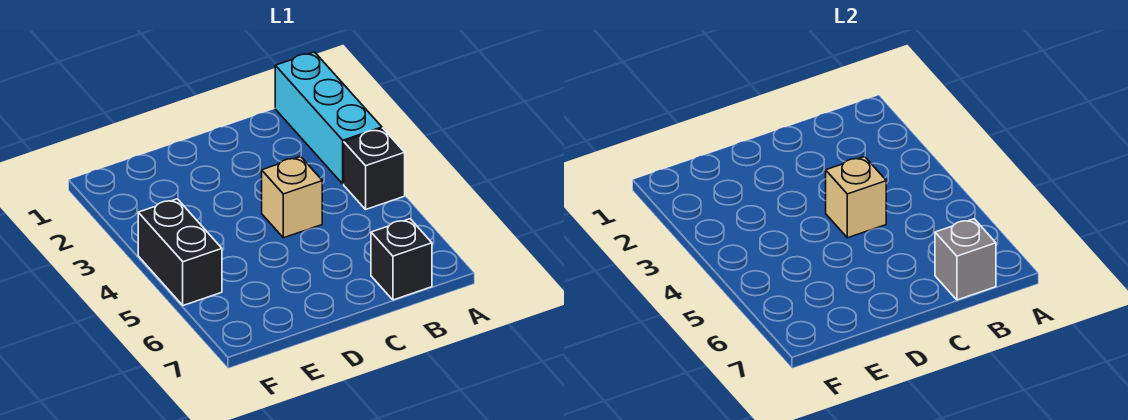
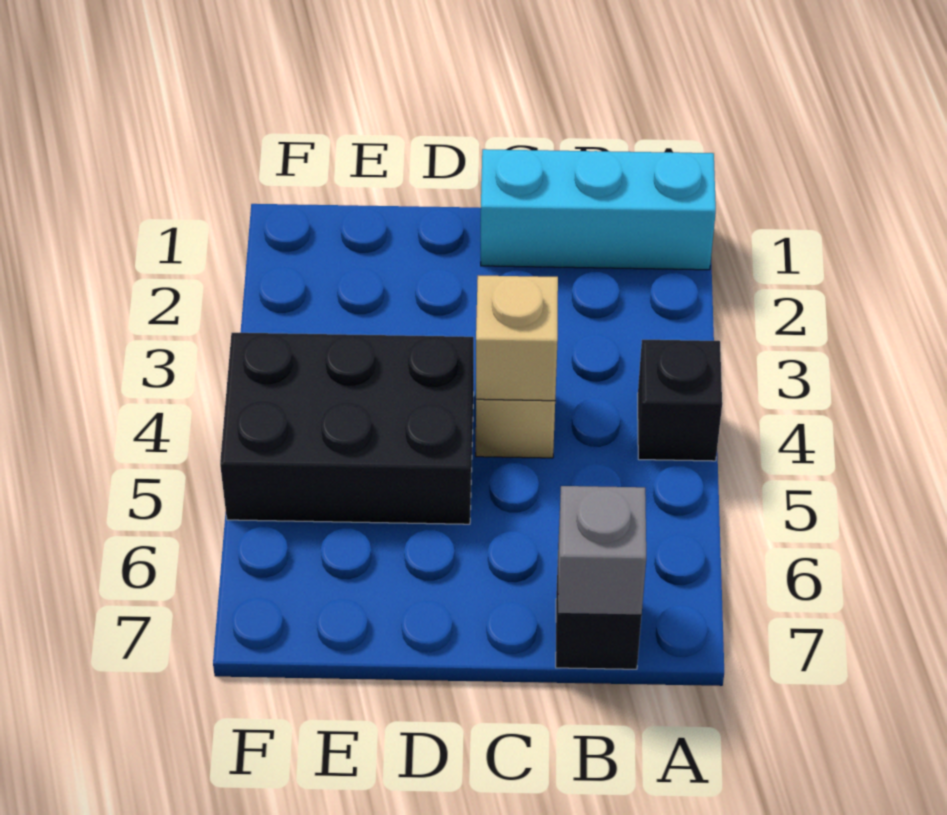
cyan brick A1:A3 level 1 -> cyan brick A1:C1 level 1
black brick F4:F5 level 1 -> black brick D4:F5 level 1

